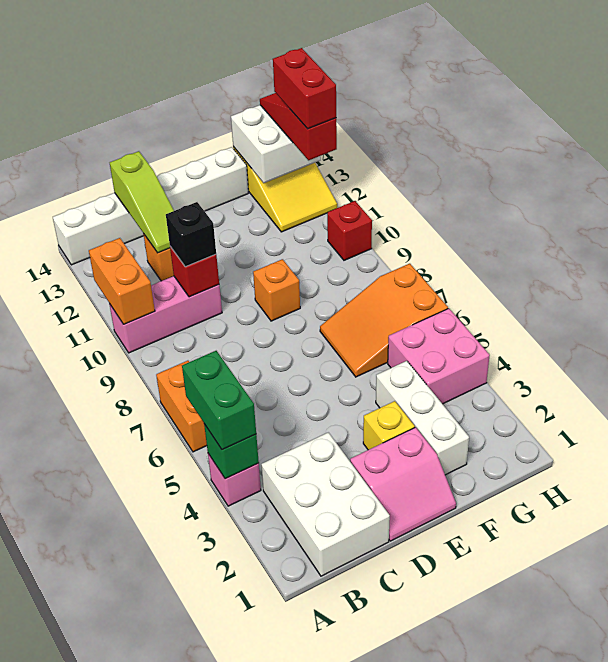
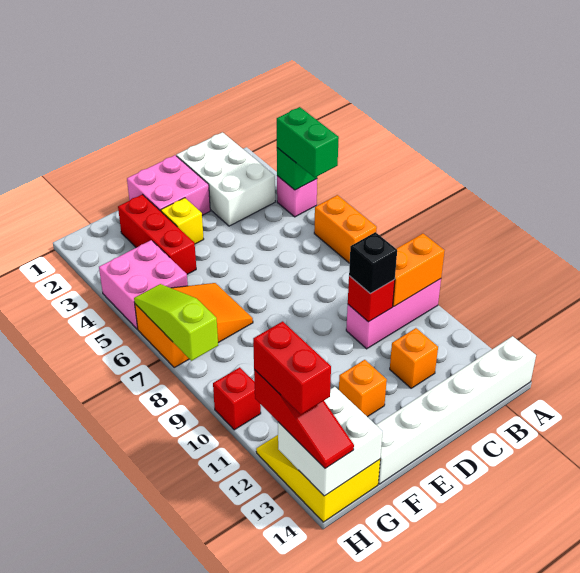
orange brick A10:A11 level 2 -> orange brick A10:B10 level 2
lime slope C12:C14 level 2 top 14 -> lime slope H6:H8 level 2 top 8
pink slope D1:E2 level 1 top 2 -> pink brick D1:E2 level 1
orange brick E9 level 1 -> orange brick E12 level 1
white brick F2:F4 level 1 -> red brick F2:F4 level 1

